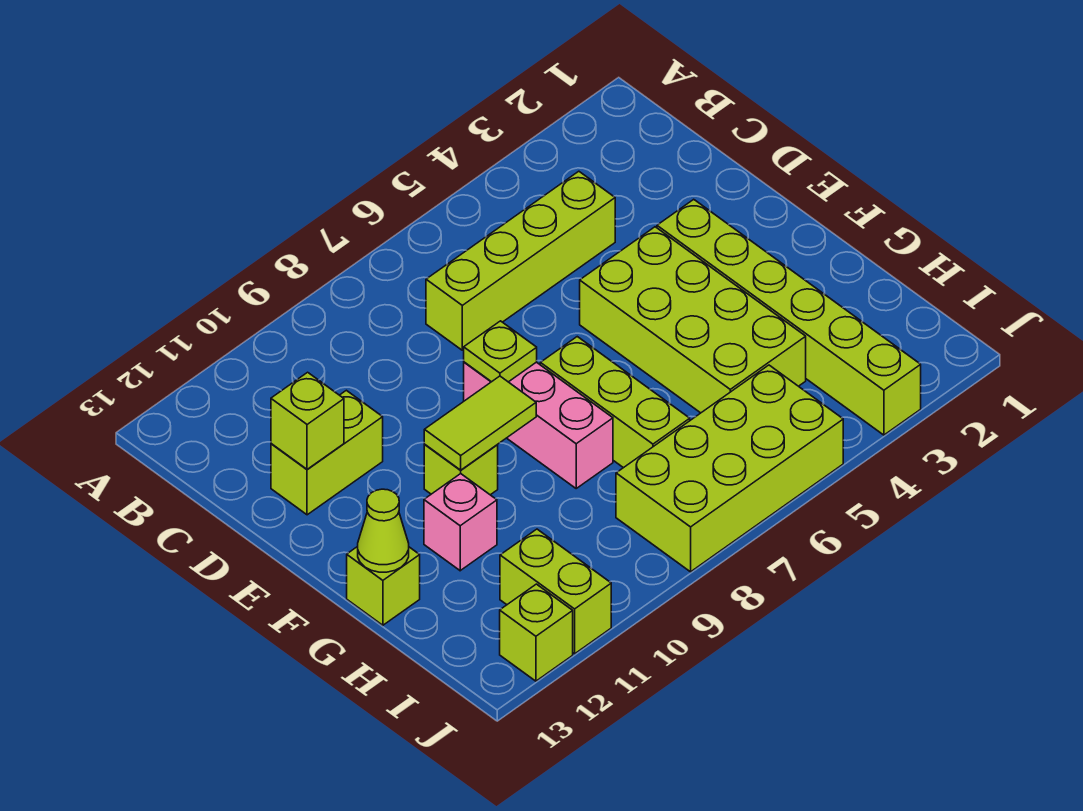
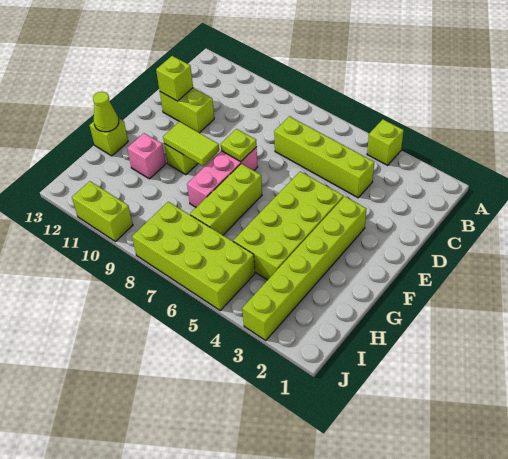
lime brick I11:J11 level 1 -> lime brick J10:J11 level 1
lime brick J12 level 1 -> lime brick A4 level 1

